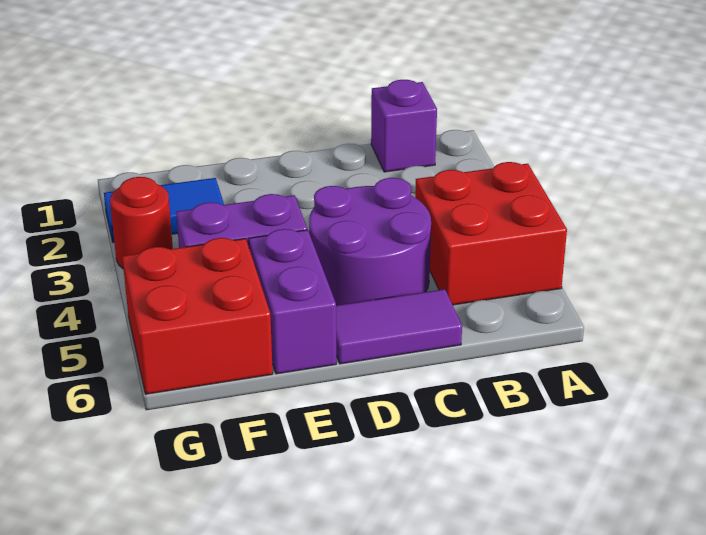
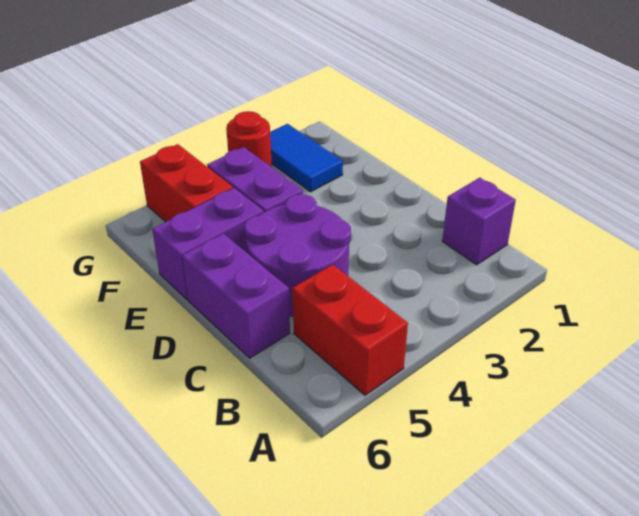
red brick A4:B5 level 1 -> red brick A5:B5 level 1
purple tile C6:D6 level 1 -> purple brick C6:D6 level 1
red brick F5:G6 level 1 -> red brick F5:G5 level 1

